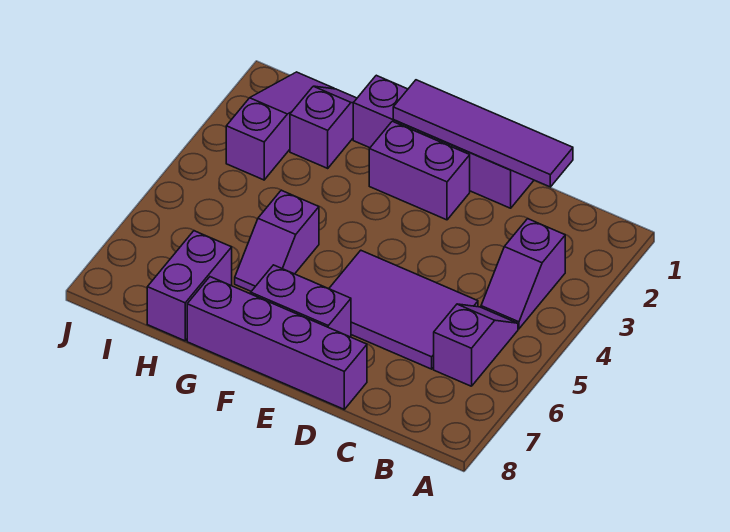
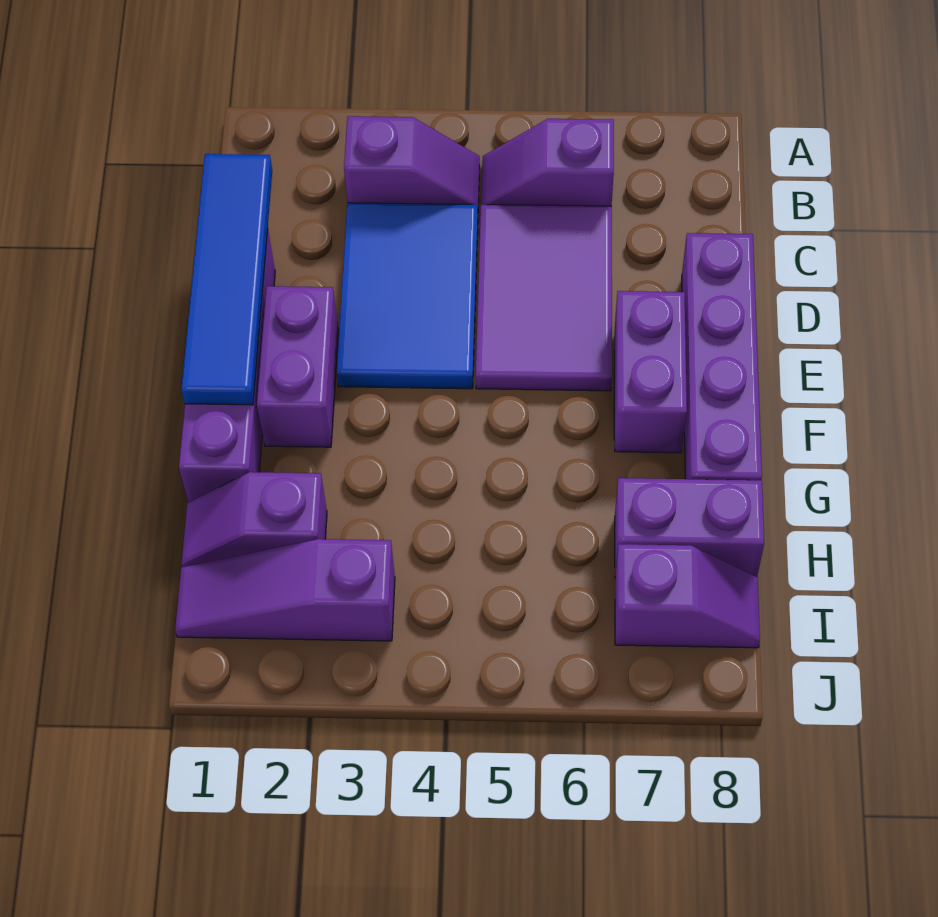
purple tile C1:F1 level 2 -> blue tile C1:F1 level 2
none -> blue tile C3:E4 level 1
purple slope G5:G6 level 1 top 5 -> purple slope I7:I8 level 1 top 7

